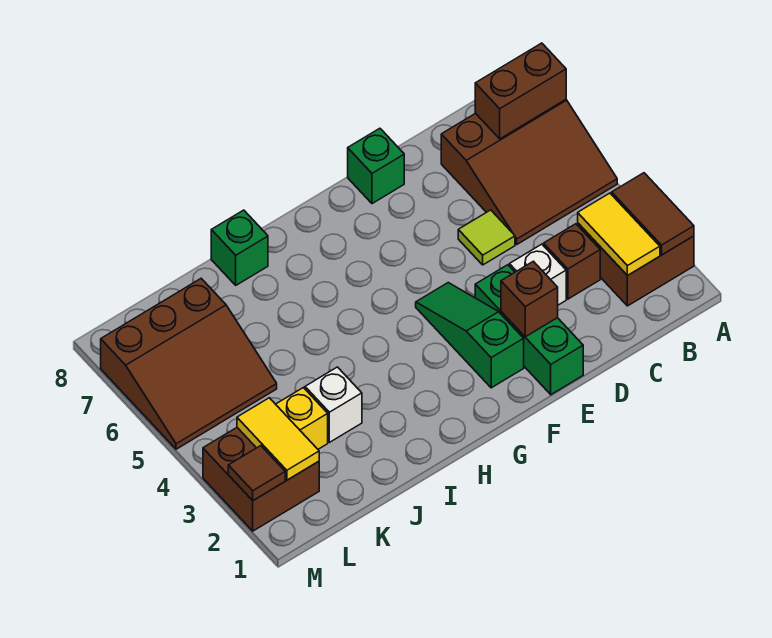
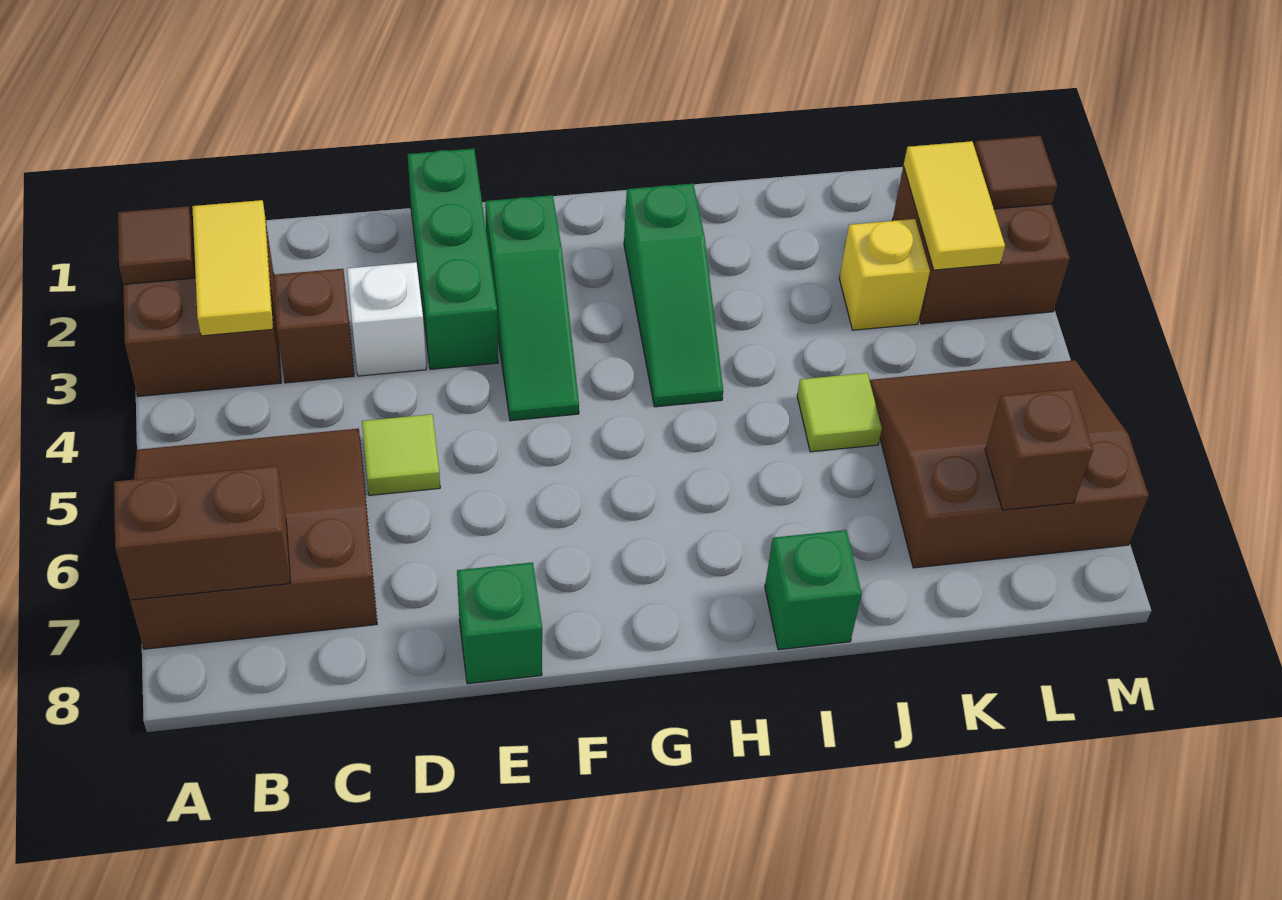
brown tile A2:A3 level 2 -> brown tile A2 level 2
brown brick E2 level 2 -> brown brick L7 level 2
none -> green slope H2:H4 level 1 top 2
white brick J3 level 1 -> none
none -> lime tile J5 level 1

